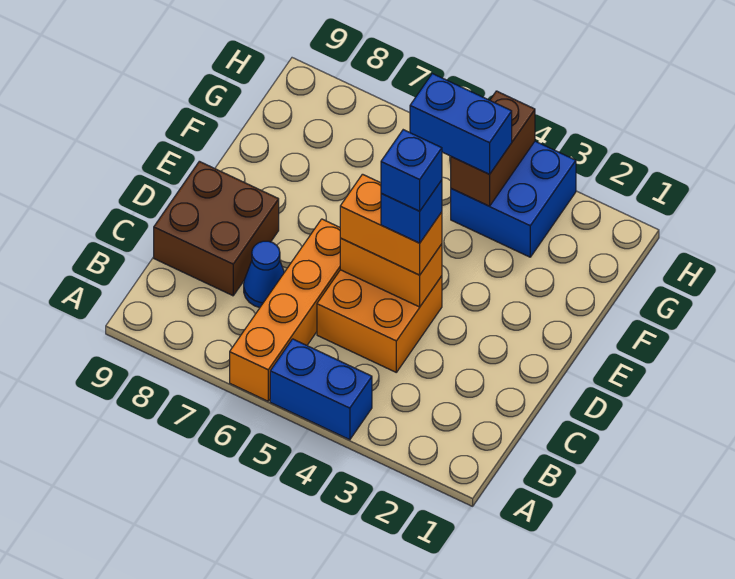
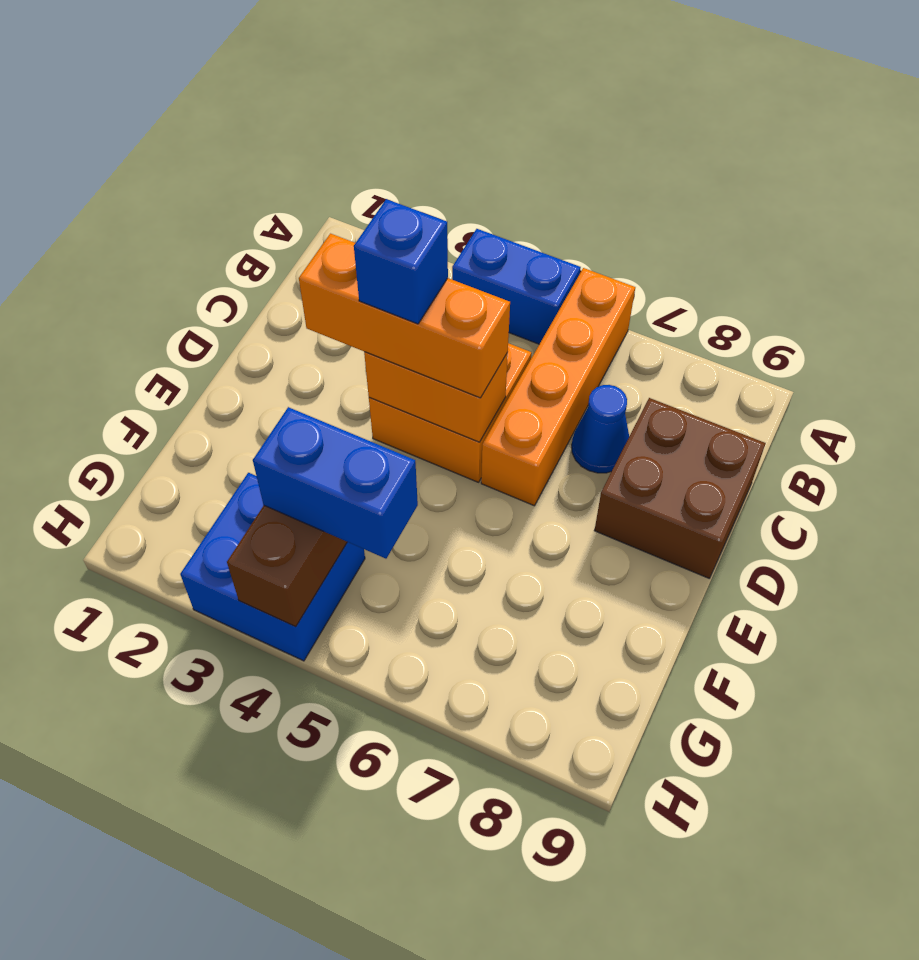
orange brick D4:D5 level 3 -> orange brick D3:D5 level 3
blue brick D4 level 5 -> none

